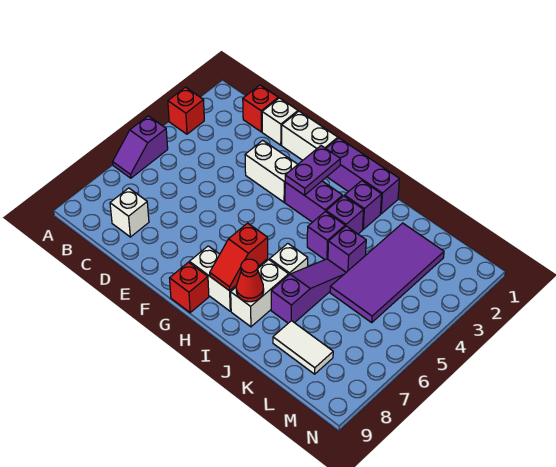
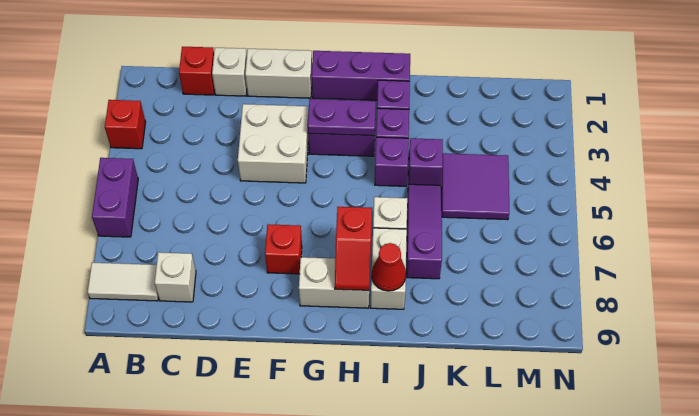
purple slope A5:A6 level 1 top 5 -> purple brick A5:A6 level 1
white brick E3:F3 level 1 -> white brick E3:F4 level 1
purple plate G2:G3 level 2 -> purple plate G3:H3 level 2
red brick G9 level 1 -> red brick F7 level 1
purple tile K2:L5 level 1 -> purple tile K4:L5 level 1
white tile K8:L8 level 1 -> white tile A8:B8 level 1

